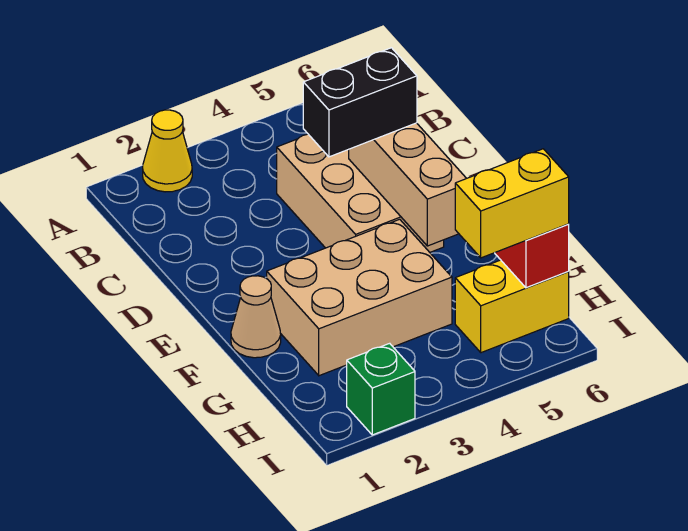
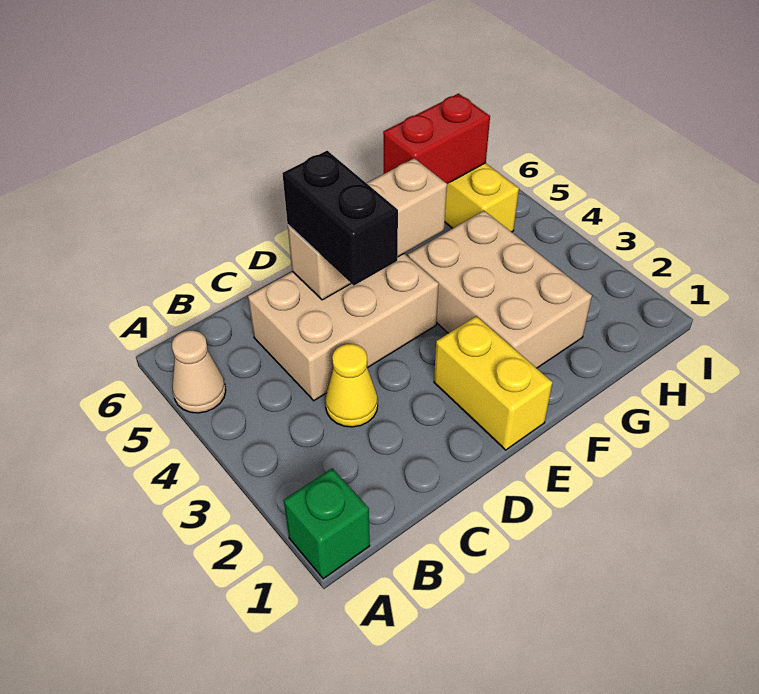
yellow cone A2 level 1 -> yellow cone C3 level 1
tan cone F1 level 1 -> tan cone A5 level 1
yellow brick H5:H6 level 3 -> yellow brick E1:E2 level 1
green brick I2 level 1 -> green brick A1 level 1

